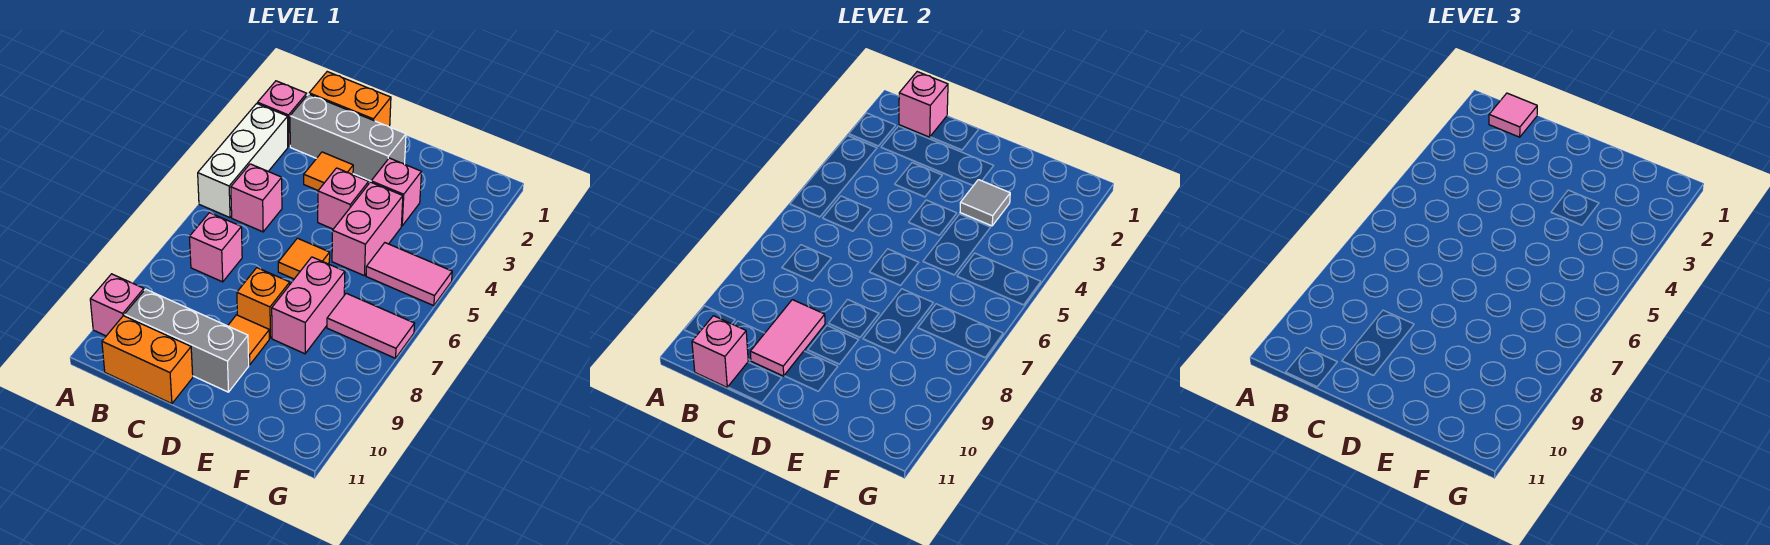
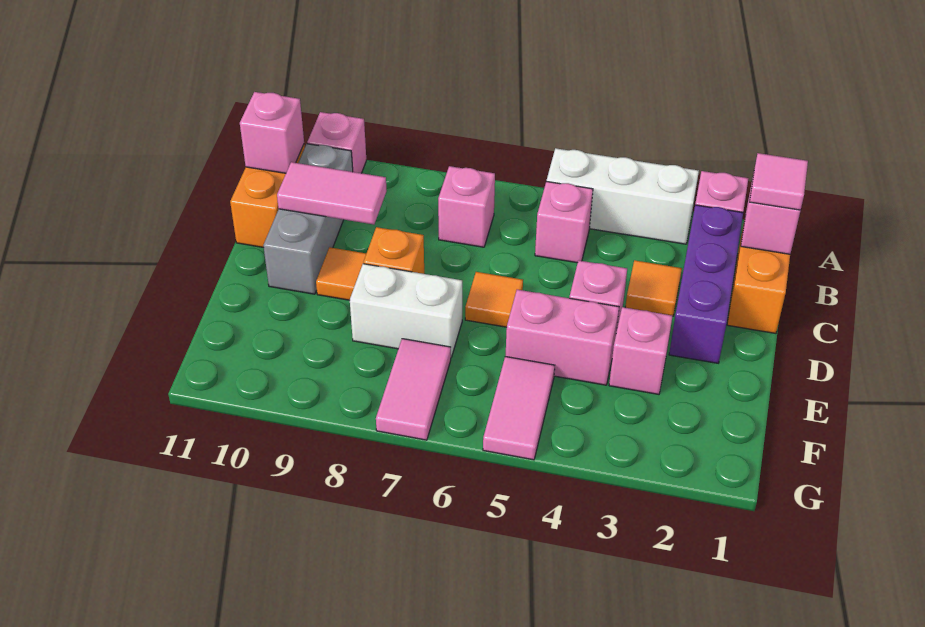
grey brick B2:D2 level 1 -> purple brick B2:D2 level 1
grey tile E3 level 2 -> none
pink brick E7:E8 level 1 -> white brick E7:E8 level 1

